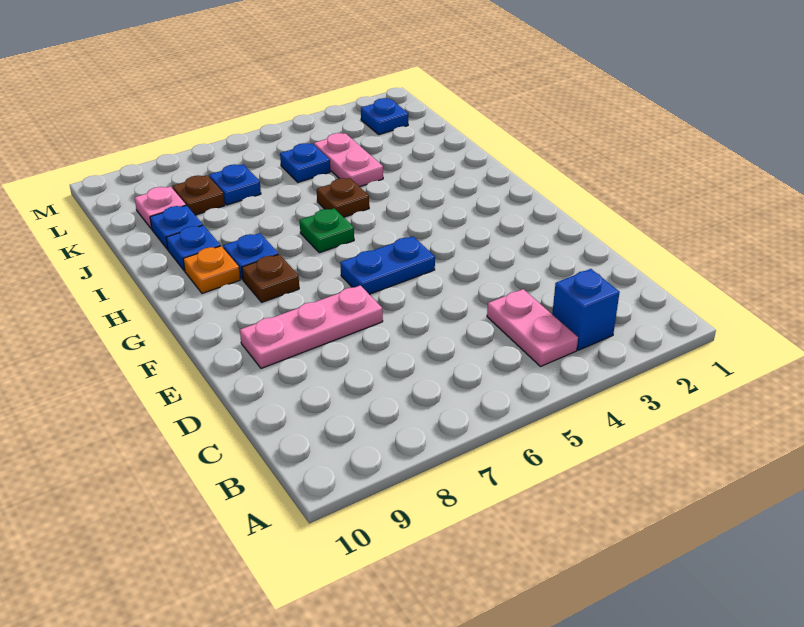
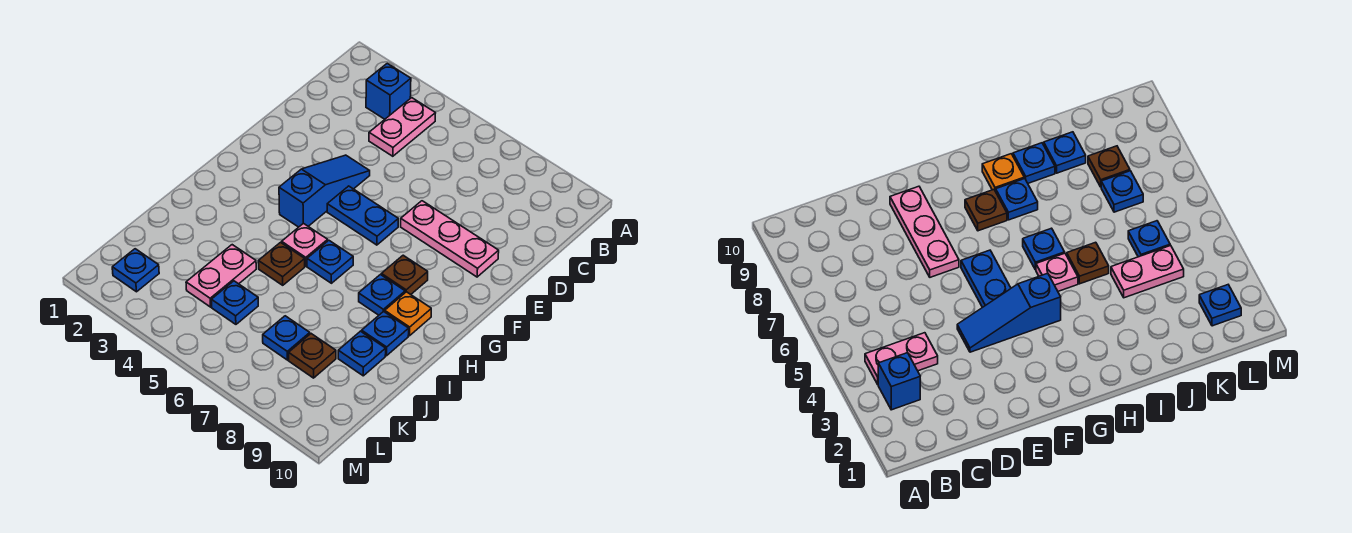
none -> blue slope E4:G4 level 1 top G
green plate H6 level 1 -> blue plate H6 level 1
pink plate K9 level 1 -> pink plate H5 level 1

